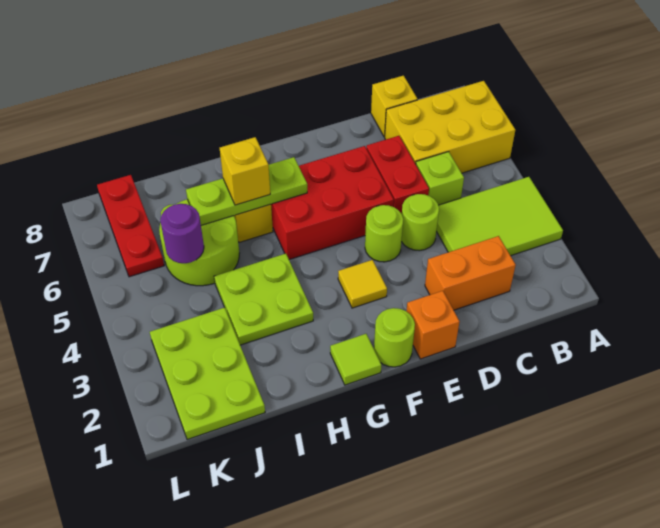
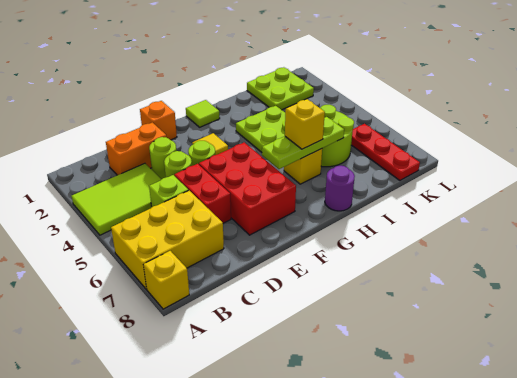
yellow brick C8 level 1 -> yellow brick A8 level 1
red brick E5:G6 level 1 -> red brick E5:F7 level 1
lime round brick F1 level 1 -> lime round brick D3 level 1
lime plate J1:K3 level 1 -> lime plate J1:K2 level 1
purple round brick J5 level 2 -> purple round brick H8 level 1

